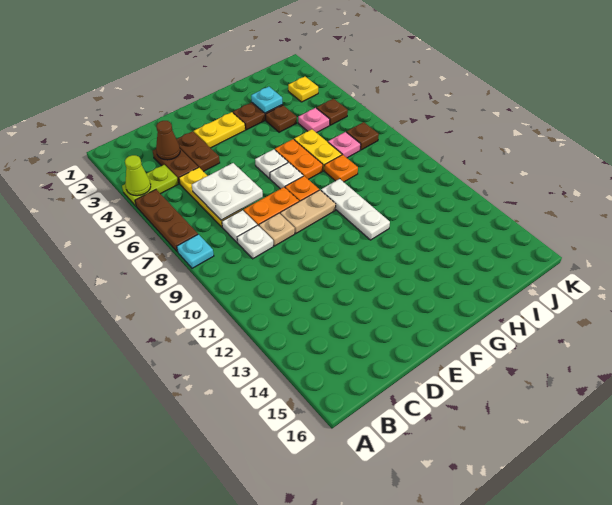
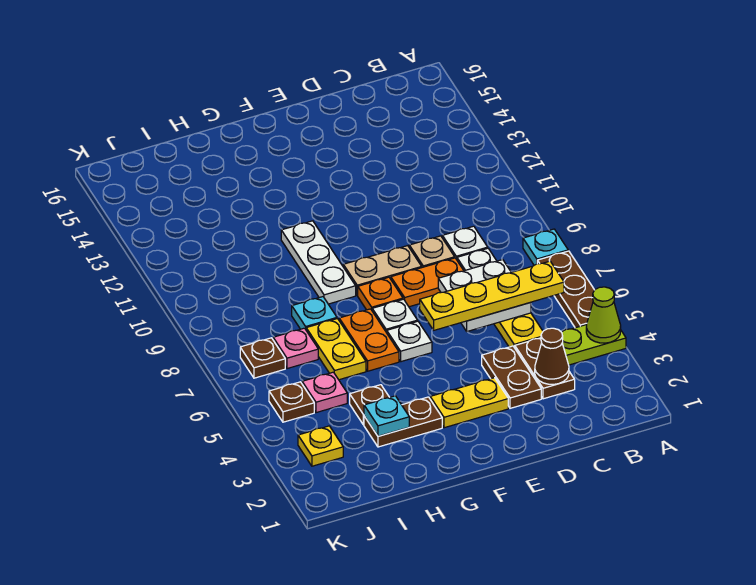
none -> yellow plate B6:E6 level 3
orange plate H8 level 1 -> cyan plate H8 level 1

